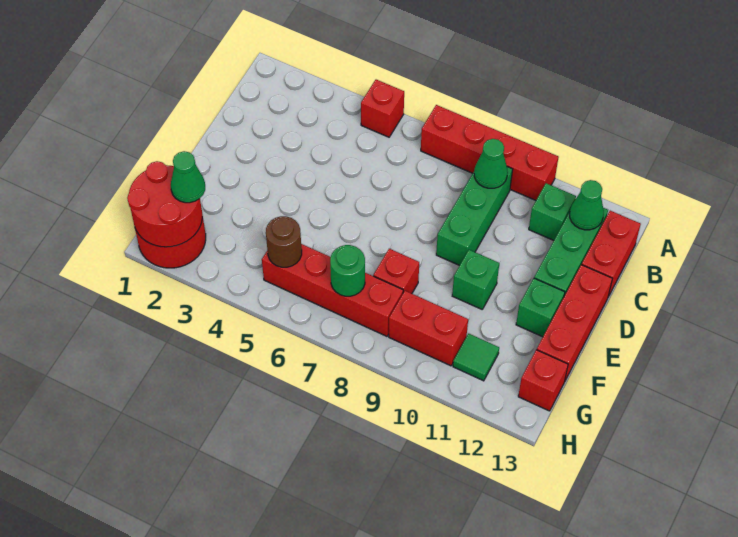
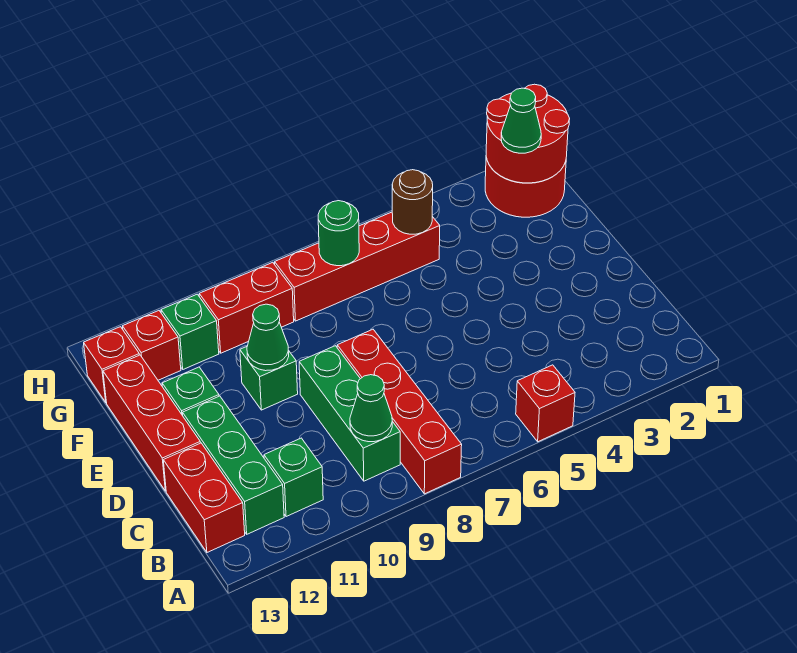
red brick A7:A10 level 1 -> red brick A8:D8 level 1
green cone B12 level 2 -> green cone E10 level 2
red brick F8 level 1 -> red brick G12 level 1
green tile G11 level 1 -> green brick G11 level 1

